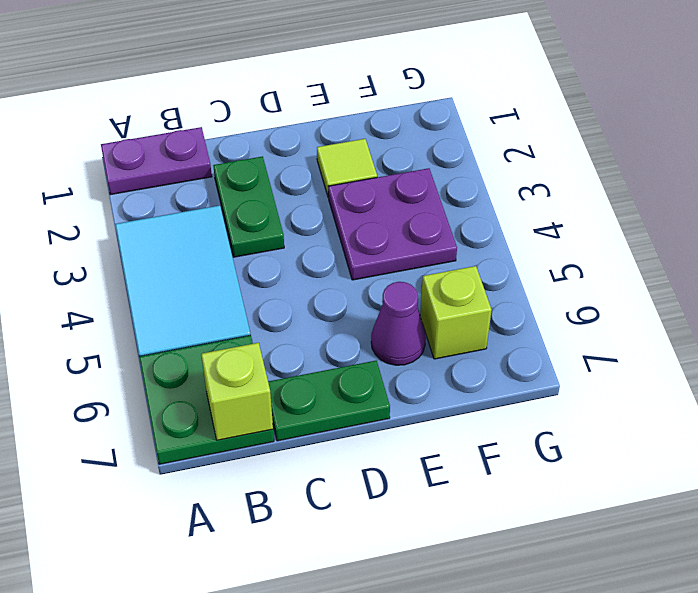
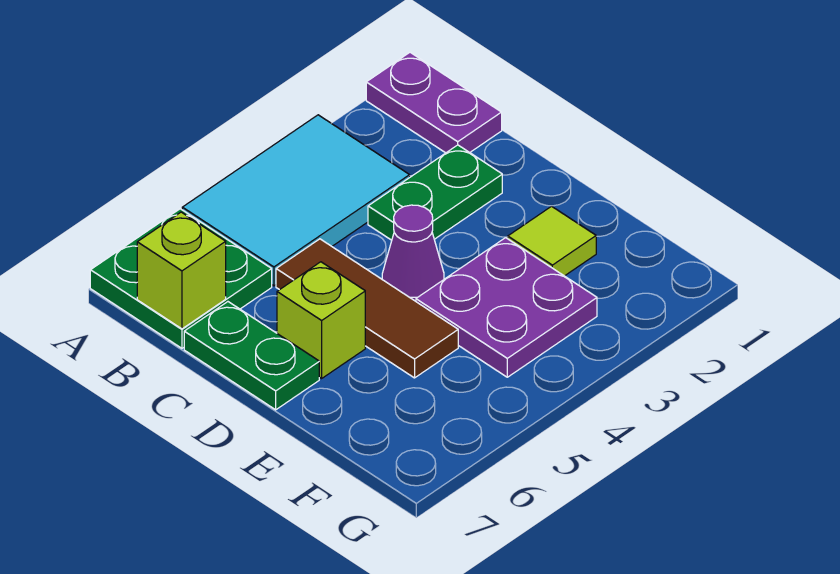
none -> brown tile C5:E5 level 1
purple cone E6 level 1 -> purple cone D4 level 1
lime brick F6 level 1 -> lime brick D6 level 1

